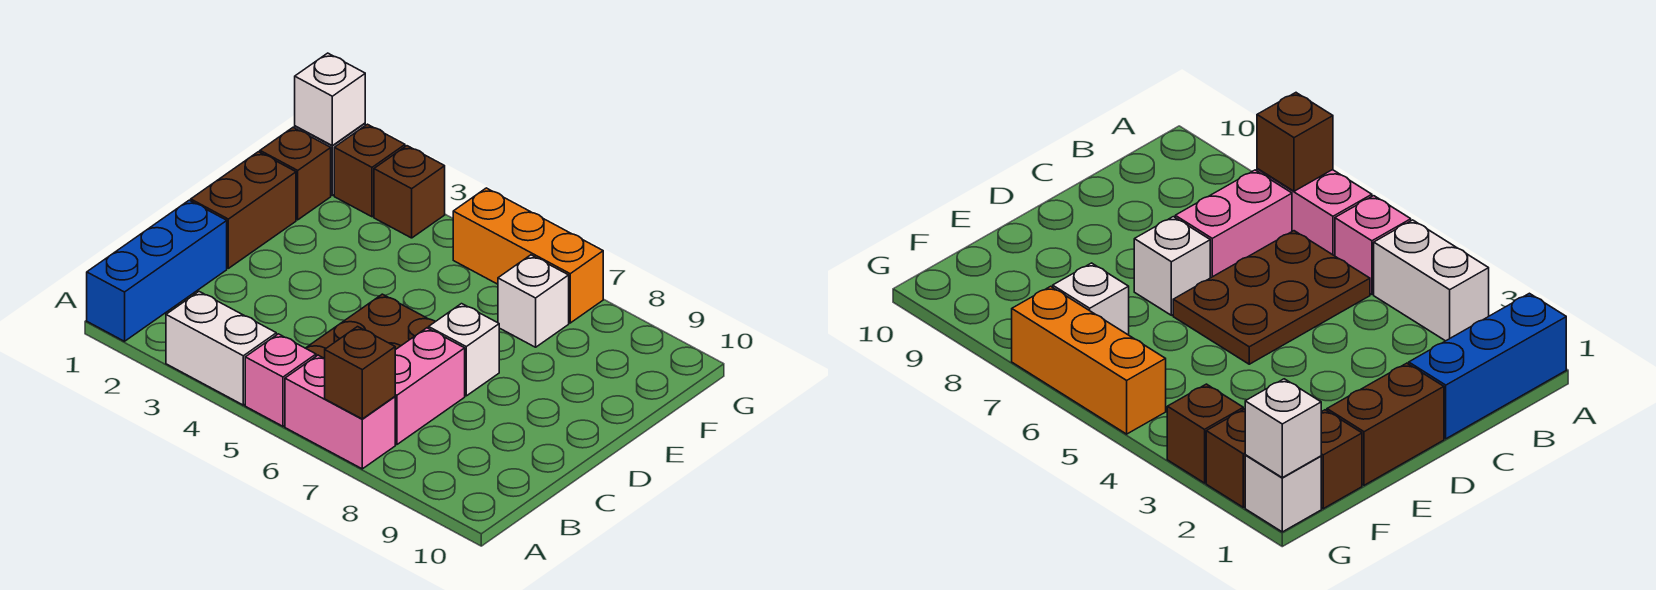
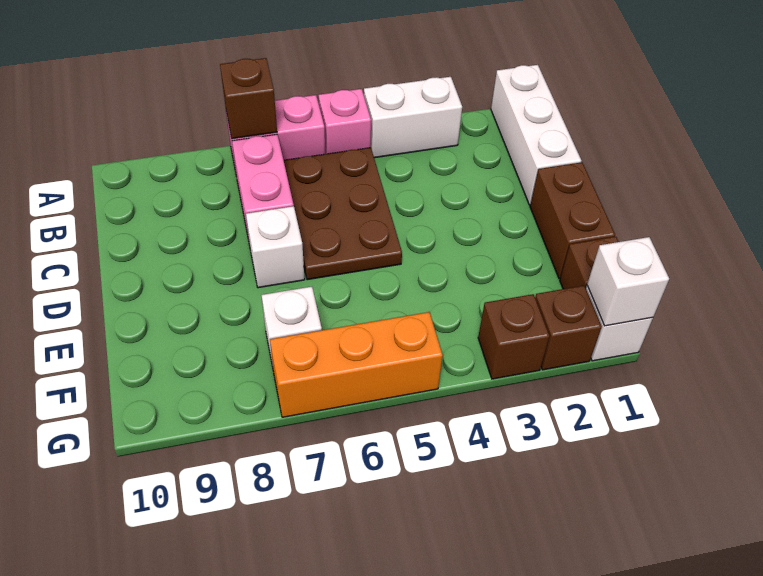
blue brick A1:C1 level 1 -> white brick A1:C1 level 1

